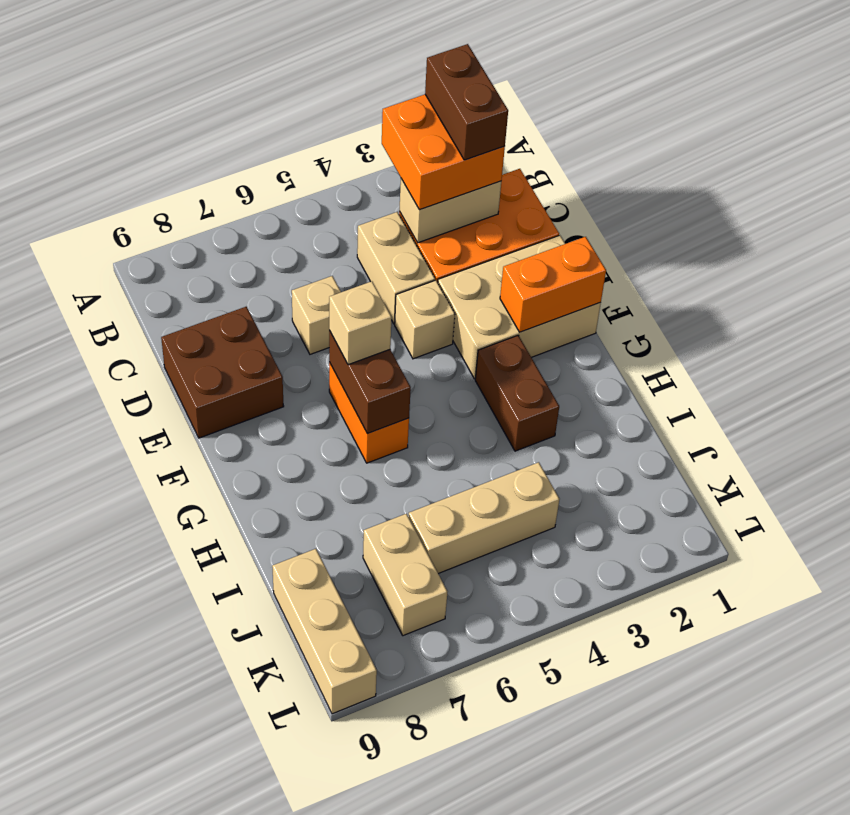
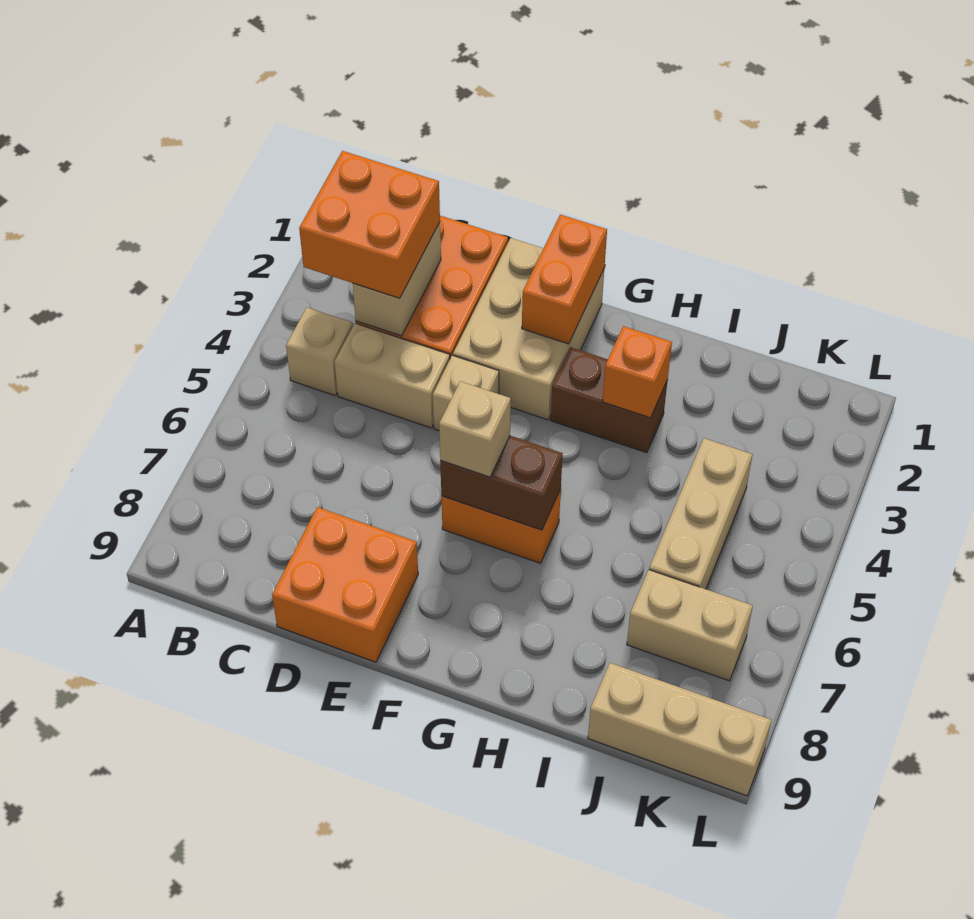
brown brick B2:C2 level 4 -> none
tan brick D6 level 1 -> tan brick B4 level 1
brown brick D8:E9 level 1 -> orange brick D8:E9 level 1
none -> orange brick H3 level 2

